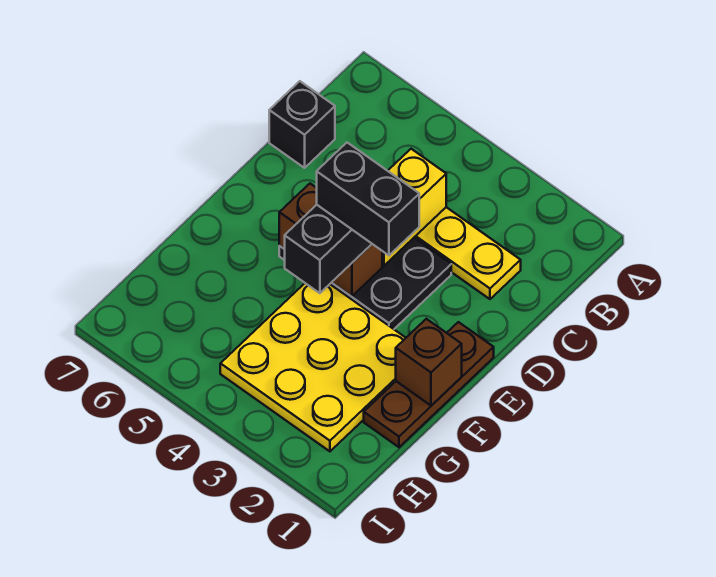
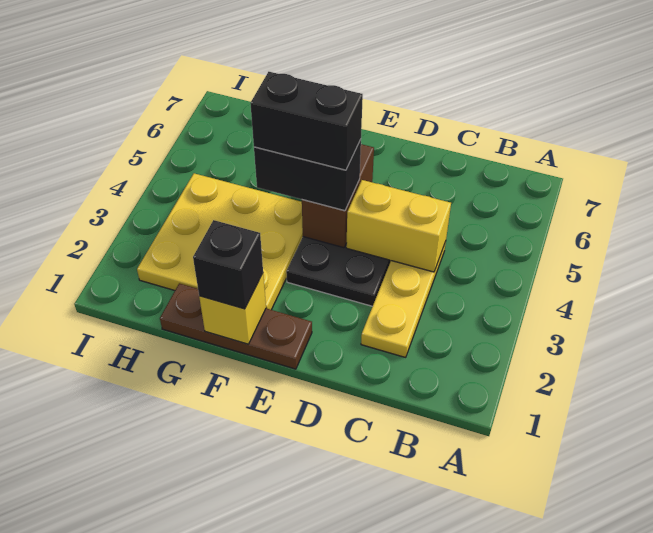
black brick C7 level 1 -> black brick F1 level 3
black brick E3:E4 level 4 -> black brick E4:F4 level 4
brown brick F1 level 2 -> yellow brick F1 level 2

